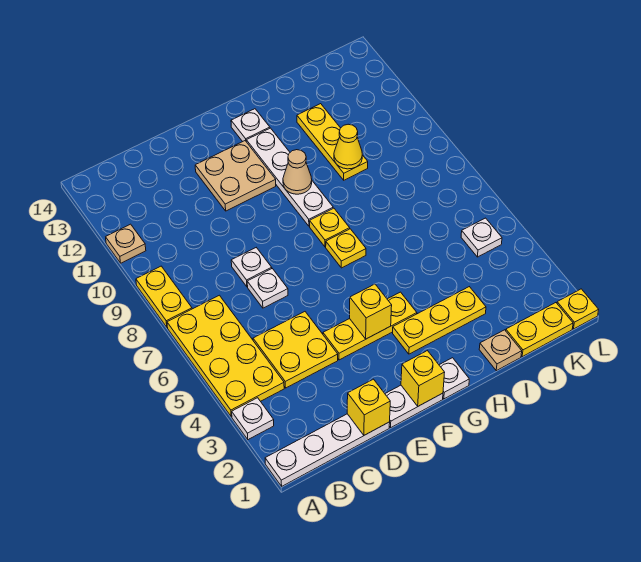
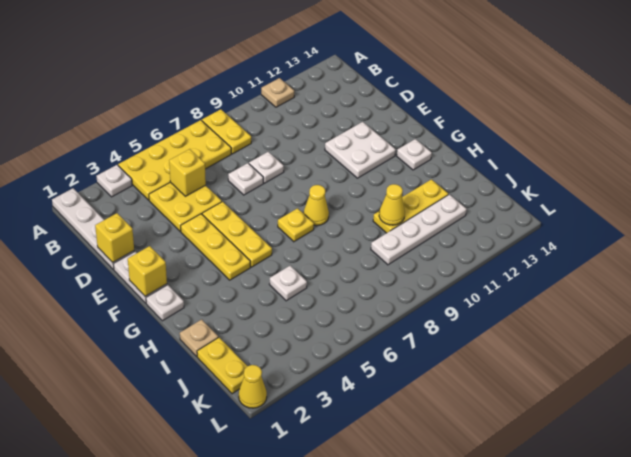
yellow plate A8:A9 level 1 -> yellow plate A8:B8 level 1
tan plate E11:F12 level 1 -> white plate E11:F12 level 1
yellow brick F4 level 2 -> yellow brick C5 level 2
yellow plate G3:I3 level 1 -> yellow plate E5:G5 level 1
yellow plate G8 level 1 -> yellow cone G8 level 1
white plate G9:G12 level 1 -> white plate J9:J12 level 1
tan cone G10 level 2 -> none
white plate K5 level 1 -> white plate I5 level 1
yellow plate L1 level 1 -> yellow cone L1 level 1

